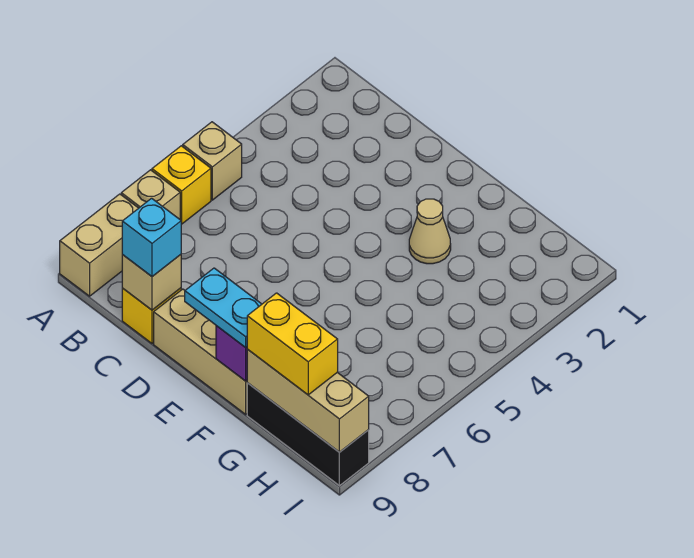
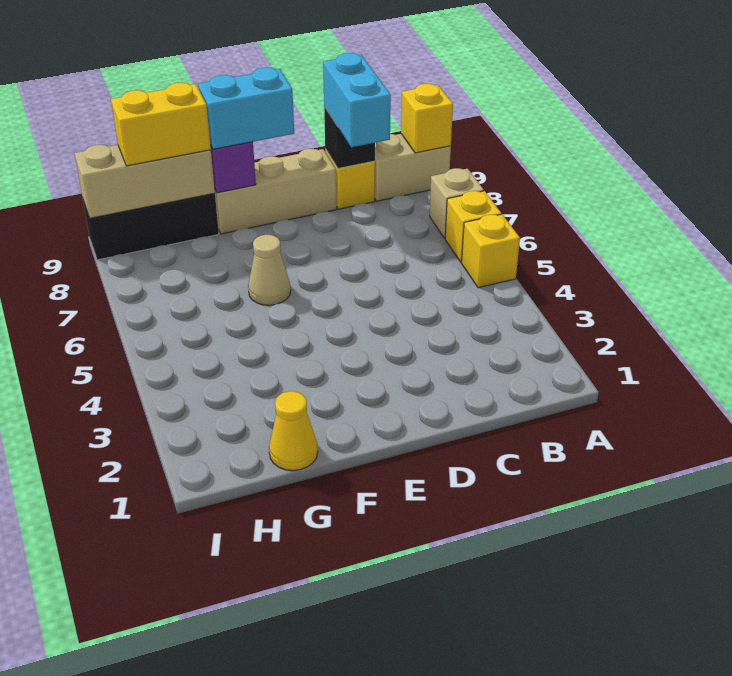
tan brick A5 level 1 -> yellow brick A5 level 1
tan brick A8:A9 level 1 -> tan brick A9:B9 level 1
none -> yellow brick A9 level 2
tan brick C9 level 2 -> black brick C9 level 2
cyan brick C9 level 3 -> cyan brick C8:C9 level 3
cyan plate E9:F9 level 3 -> cyan brick E9:F9 level 3
tan cone F3 level 1 -> tan cone F6 level 1
none -> yellow cone G1 level 1

